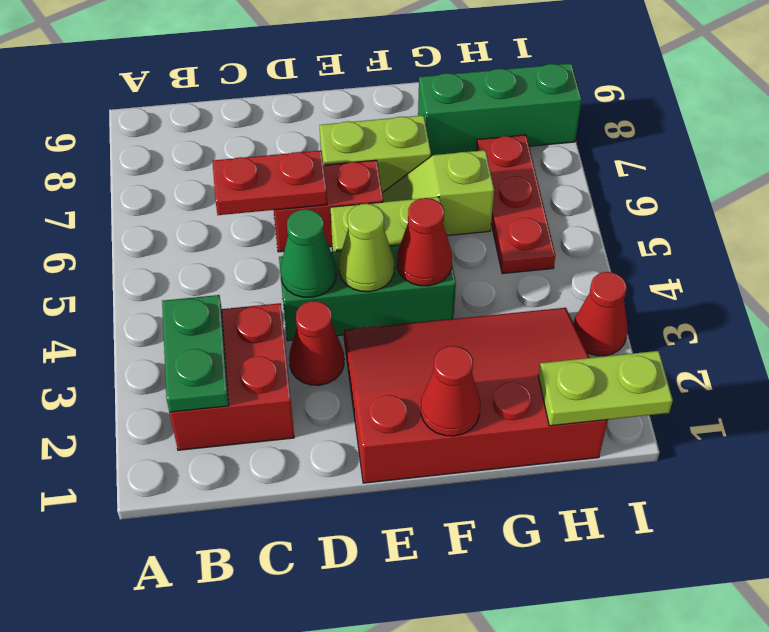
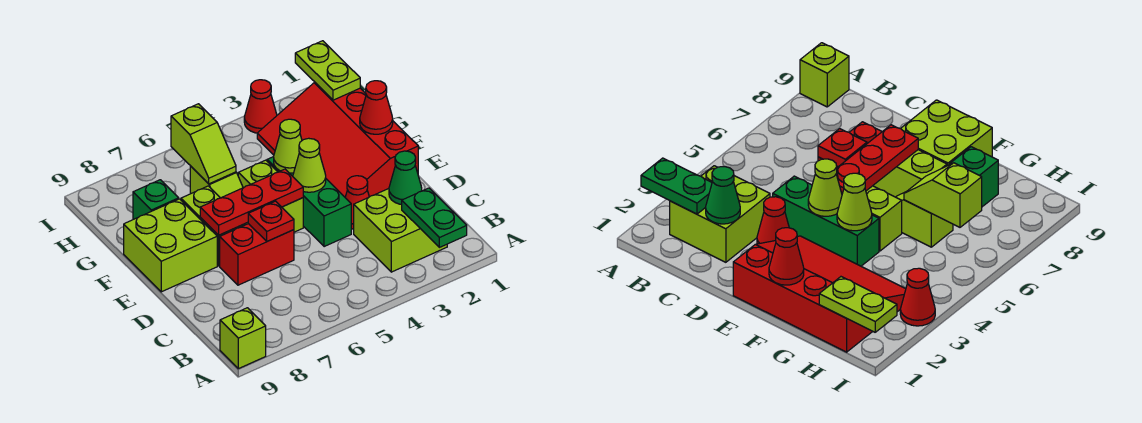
none -> lime brick A9 level 1
red brick B2:C3 level 1 -> lime brick B2:C3 level 1
green plate B2:B3 level 2 -> green plate A2:B2 level 2
red plate C6:D6 level 2 -> red plate D6 level 2
green cone D4 level 2 -> green cone C2 level 2
red brick D6:E6 level 1 -> red brick D6:D7 level 1
none -> lime brick E8:F9 level 1
red cone F4 level 2 -> lime cone F4 level 2
none -> lime slope G6:H6 level 2 top H
green brick G8:I8 level 1 -> green brick G8 level 1
red plate H5:H7 level 1 -> red plate E5:E7 level 2

